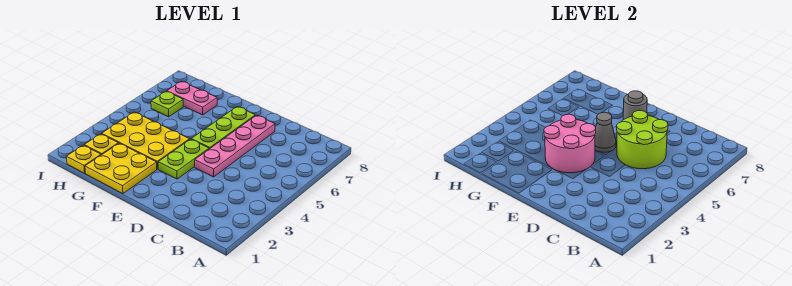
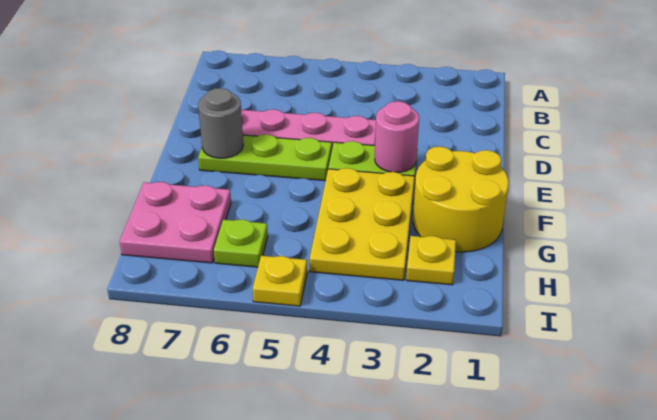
lime round brick C5:D6 level 2 -> none
pink round brick E3:F4 level 2 -> pink round brick E3 level 2
grey cone E5 level 2 -> none
yellow plate F1:G2 level 1 -> yellow round brick F1:G2 level 1
pink plate G7:H7 level 1 -> pink plate G7:H8 level 1
yellow plate H1 level 1 -> yellow plate I5 level 1

